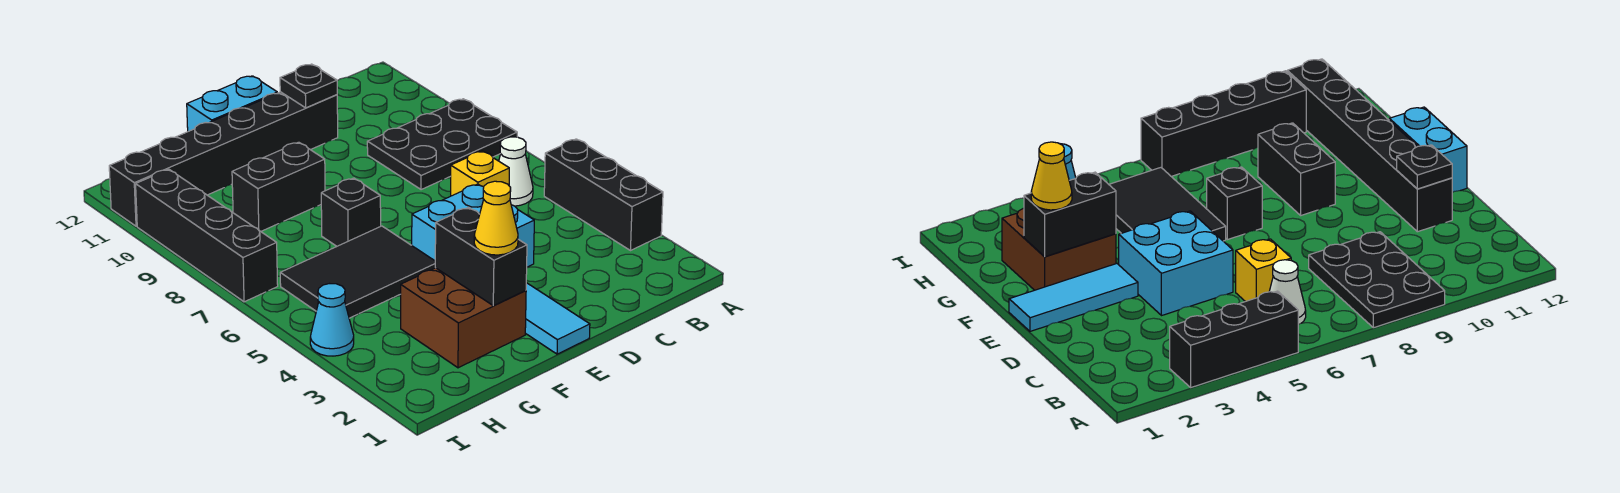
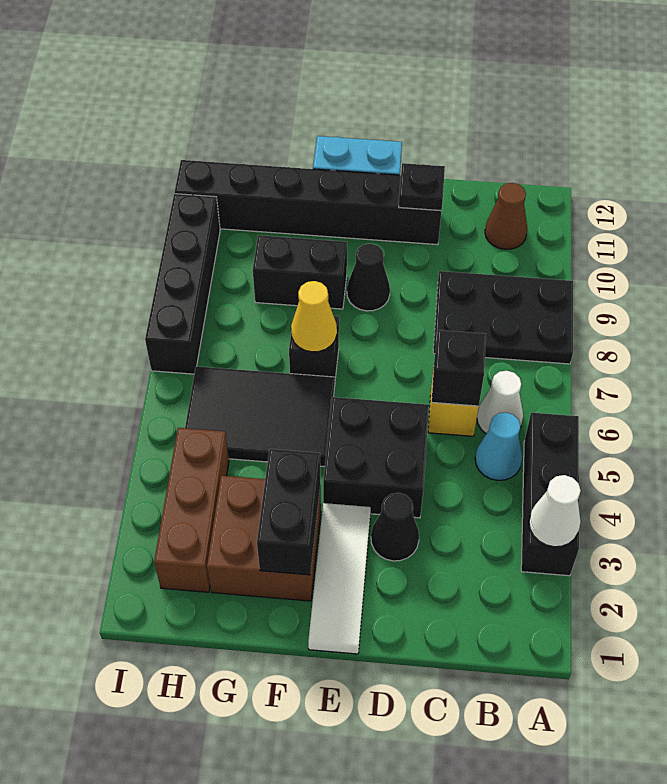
none -> white cone A3 level 2
none -> brown cone B11 level 1
none -> black brick C6 level 2
none -> black cone D3 level 1
cyan brick D4:E5 level 1 -> black brick D4:E5 level 1
cyan tile E1:E3 level 1 -> white tile E1:E3 level 1
none -> black cone E9 level 1
yellow cone F2 level 3 -> yellow cone F7 level 2
none -> brown brick H2:H4 level 1
cyan cone I4 level 1 -> cyan cone B5 level 1

